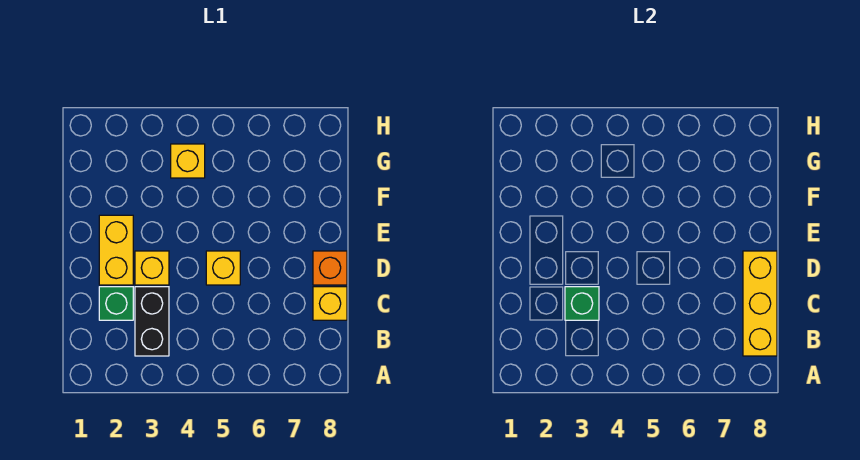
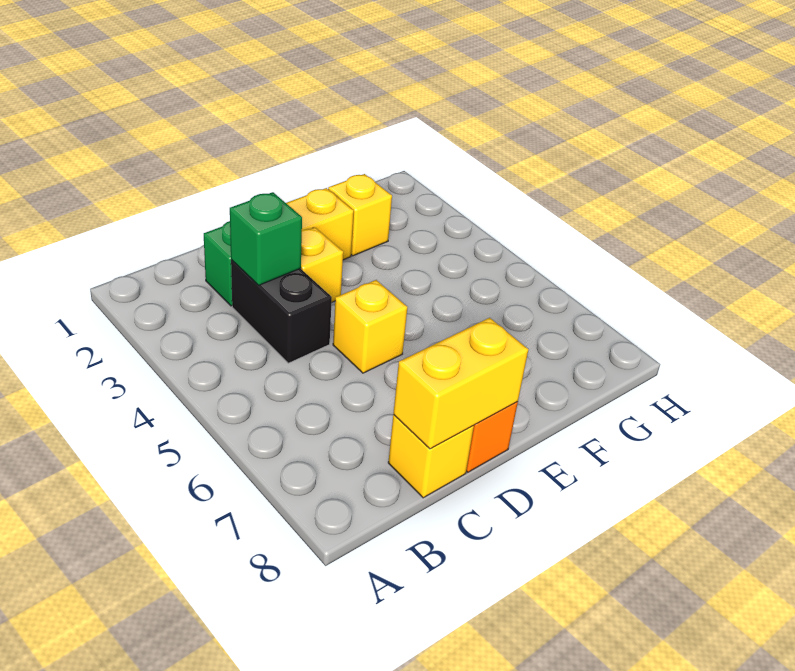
black brick B3:C3 level 1 -> black brick C3:C4 level 1
yellow brick B8:D8 level 2 -> yellow brick C8:D8 level 2
yellow brick G4 level 1 -> yellow brick F2 level 1

